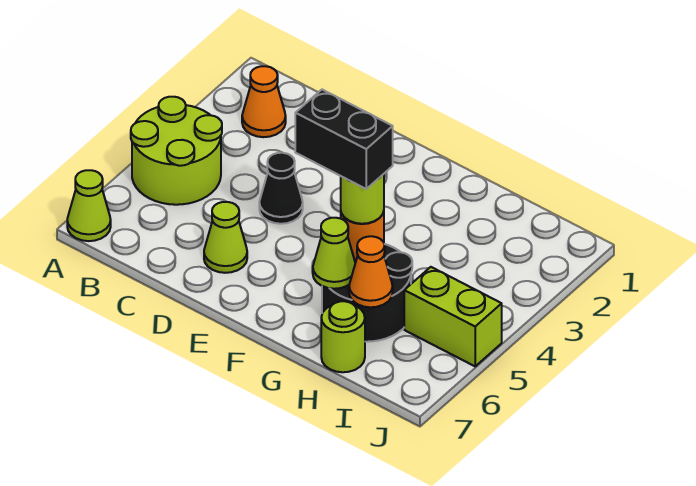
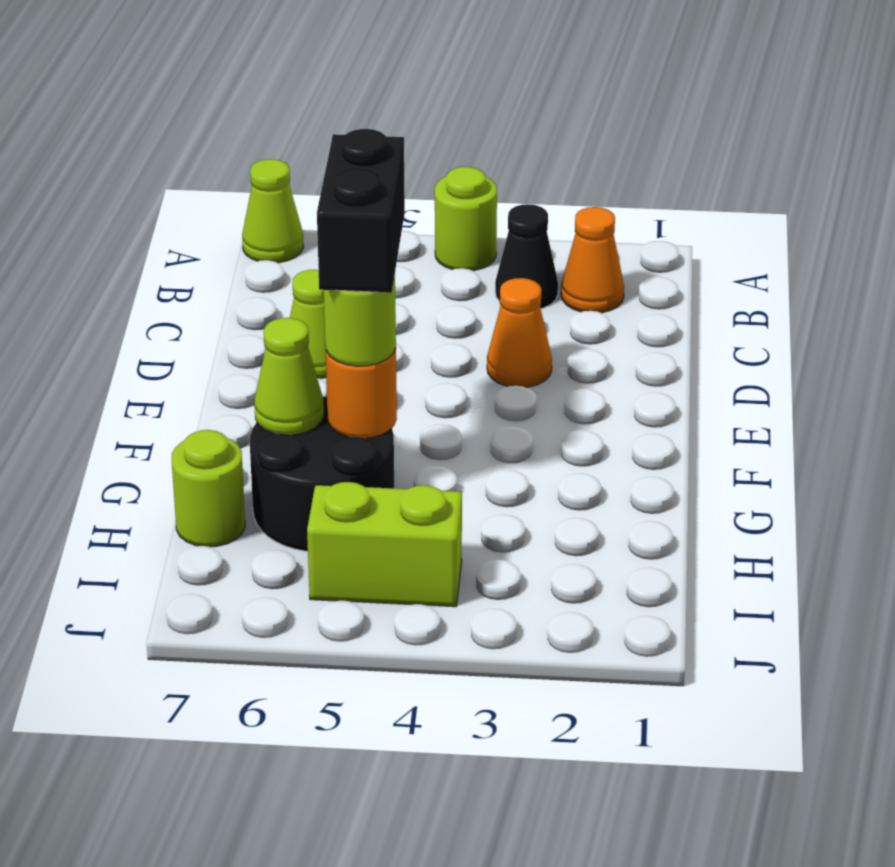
lime round brick A4:B5 level 1 -> lime round brick A4 level 1
black cone D4 level 1 -> black cone B3 level 1
orange cone H6 level 2 -> orange cone D3 level 1
lime brick I5:J5 level 1 -> lime brick I4:I5 level 1

